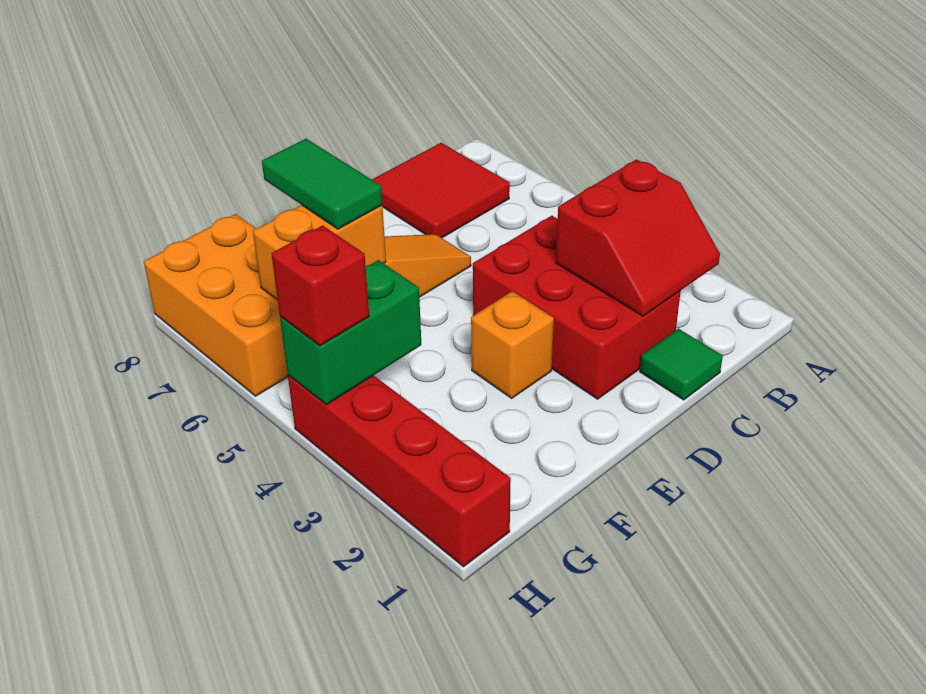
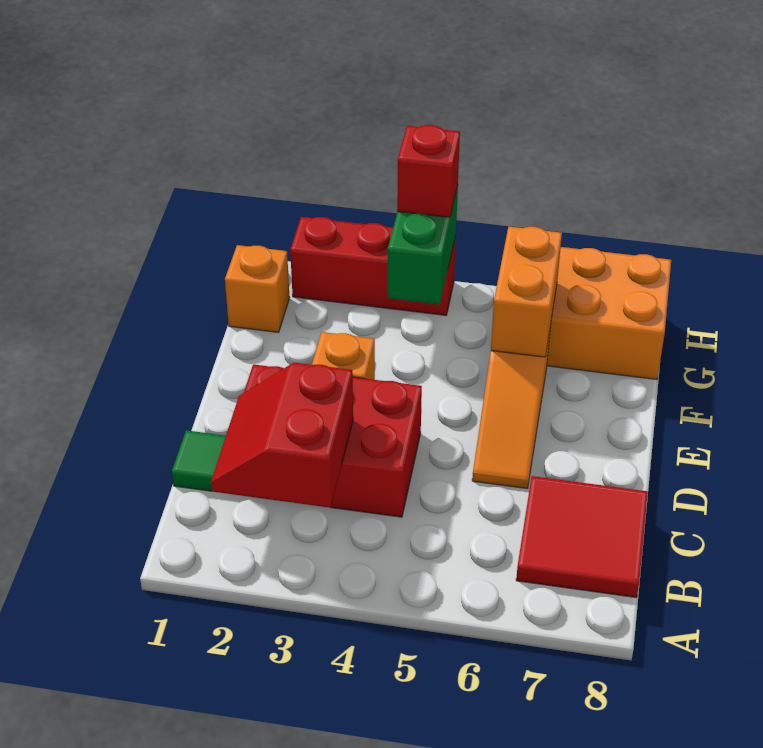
green tile F6:F7 level 3 -> none
none -> orange brick G1 level 1
red brick H1:H4 level 1 -> red brick H2:H4 level 1

